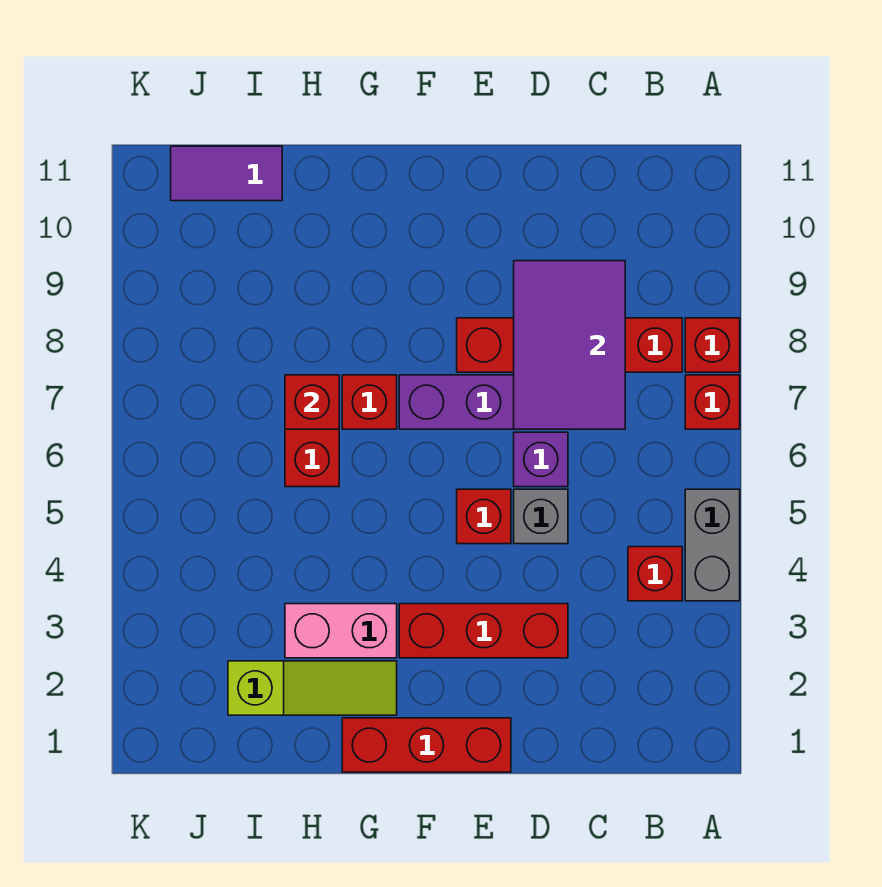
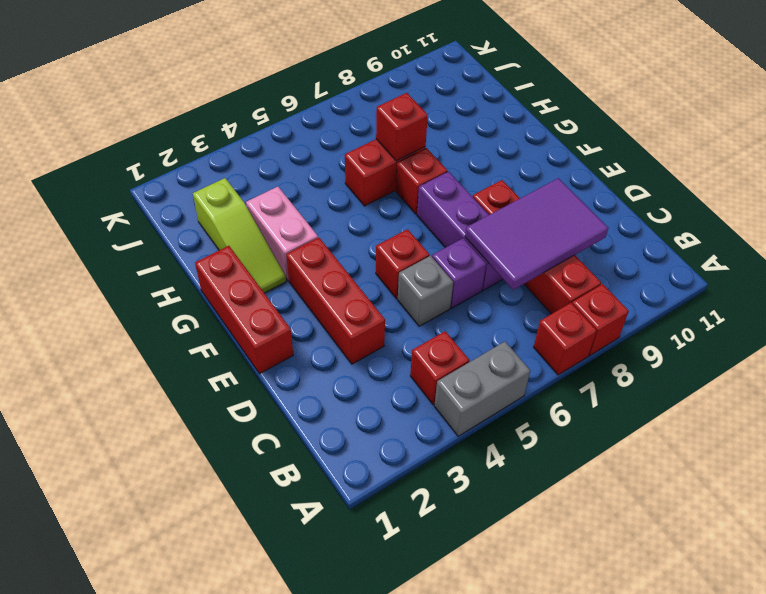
purple tile I11:J11 level 1 -> none

